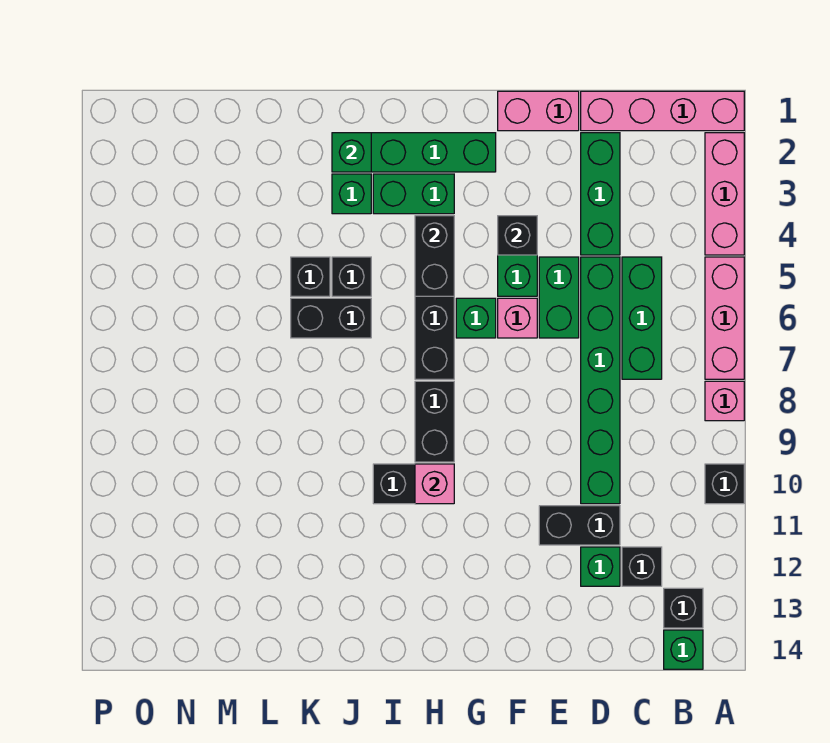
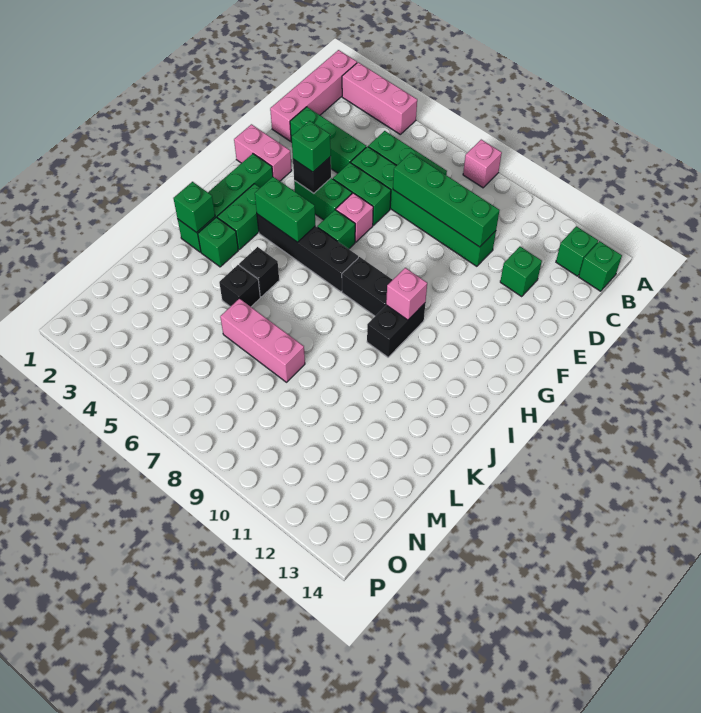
pink brick A5:A7 level 1 -> pink brick L6:L8 level 1
black brick A10 level 1 -> none
black brick B13 level 1 -> green brick B13 level 1
black brick C12 level 1 -> none
none -> green brick D7:D10 level 2
black brick D11:E11 level 1 -> none
pink brick E1:F1 level 1 -> pink brick F1:F2 level 1
none -> green brick F4 level 3
black brick H4:H5 level 2 -> green brick H4:H5 level 2
black brick J6:K6 level 1 -> none

